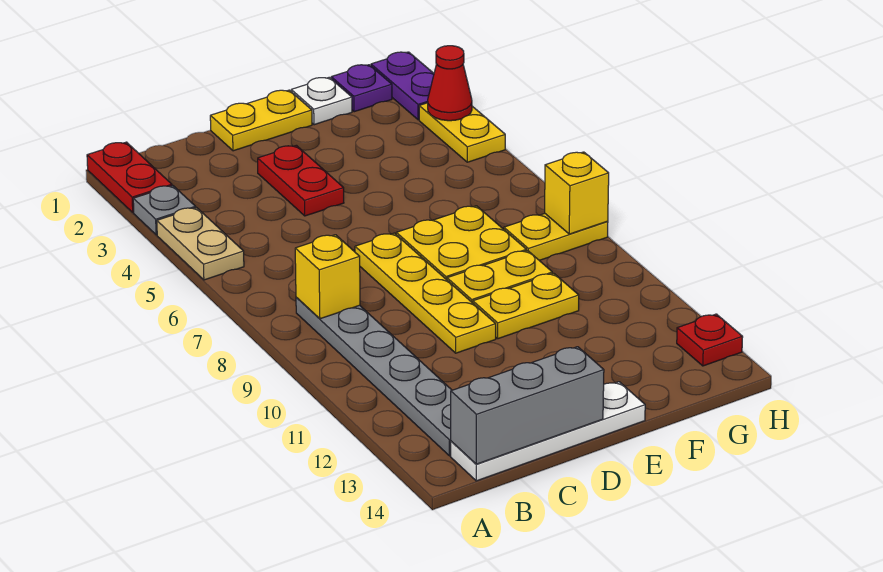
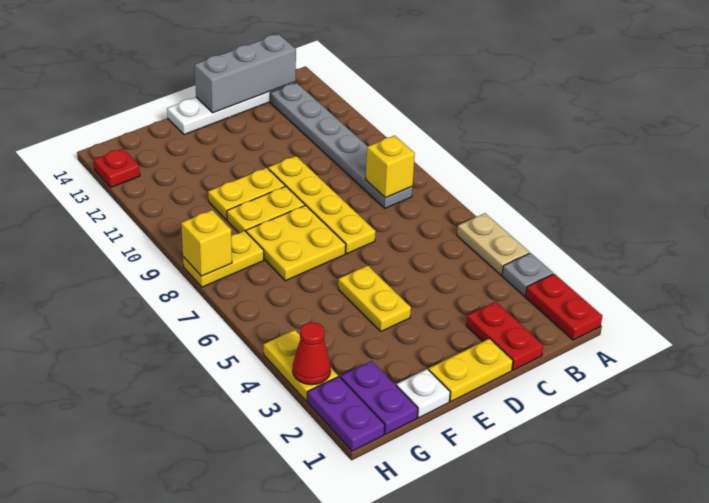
red plate D3:D4 level 1 -> red plate C1:C2 level 1
none -> yellow plate E4:E5 level 1
purple plate G1 level 1 -> purple plate G1:G2 level 1

